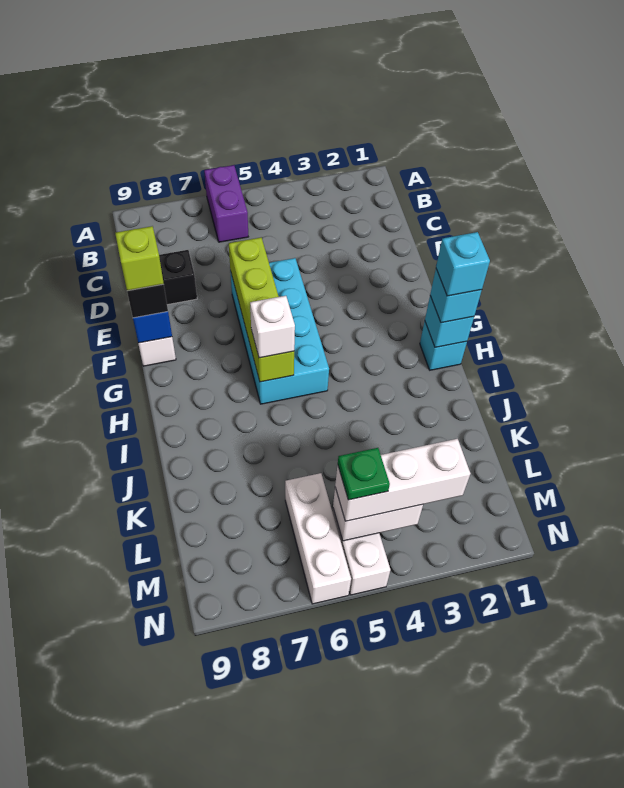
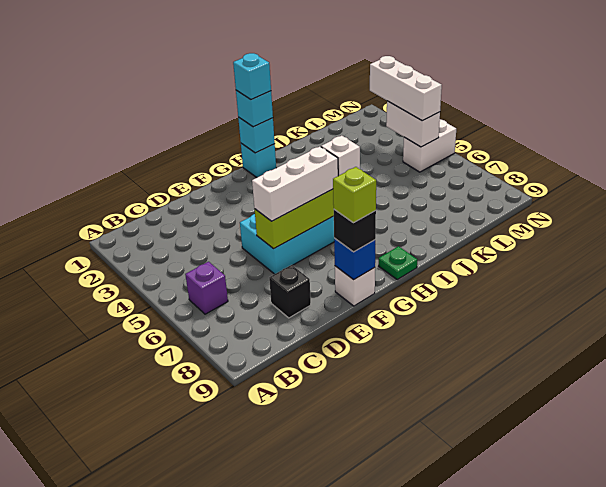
purple brick A6:B6 level 1 -> purple brick B6 level 1
white brick L6:N6 level 1 -> white brick E6:G6 level 3
green plate M5 level 4 -> green plate H9 level 1

